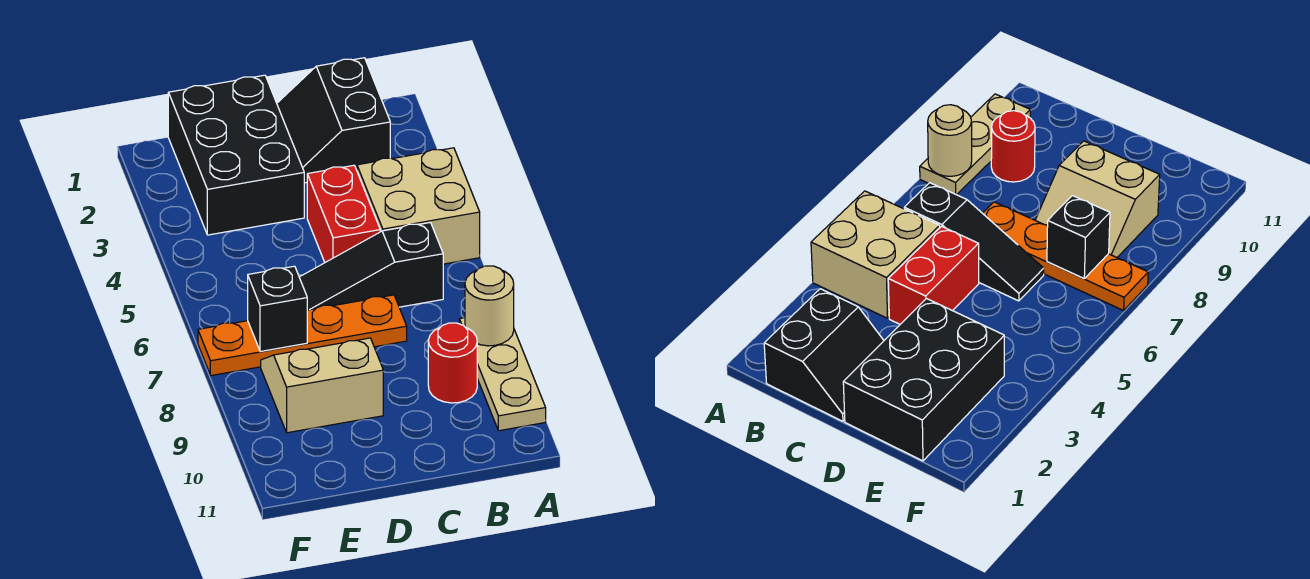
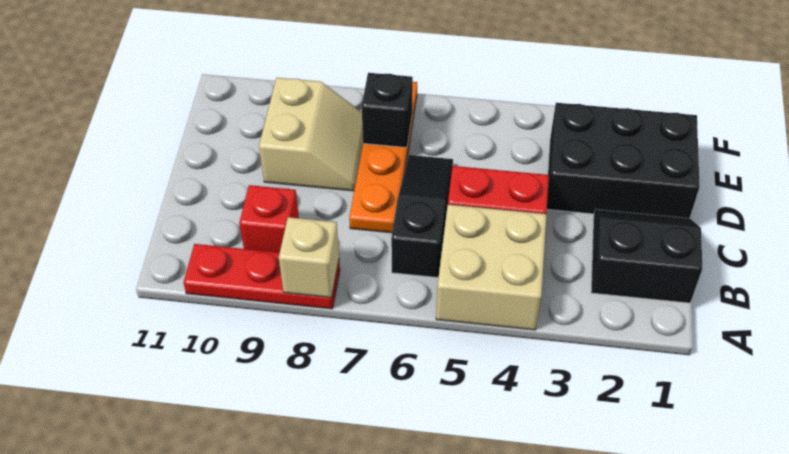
tan plate A8:A10 level 1 -> red plate A8:A10 level 1
tan round brick A8 level 2 -> tan brick A8 level 2
red round brick B9 level 1 -> red brick B9 level 1

